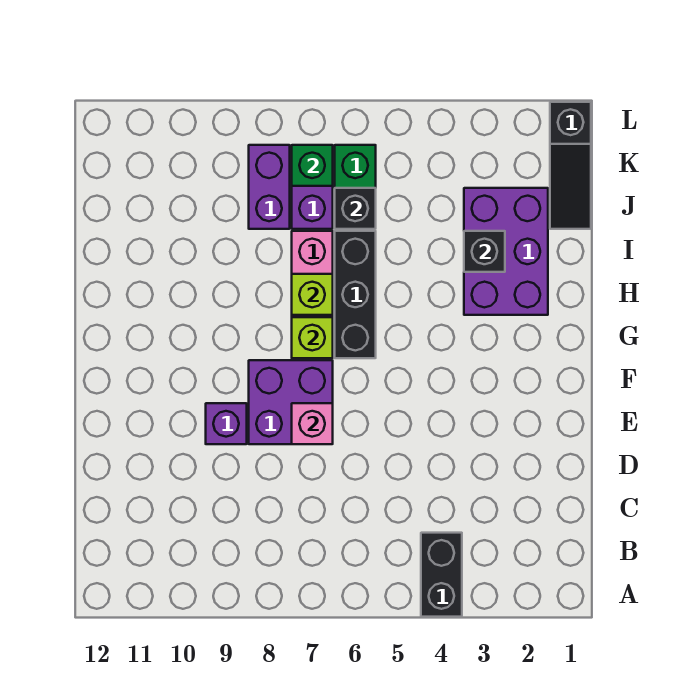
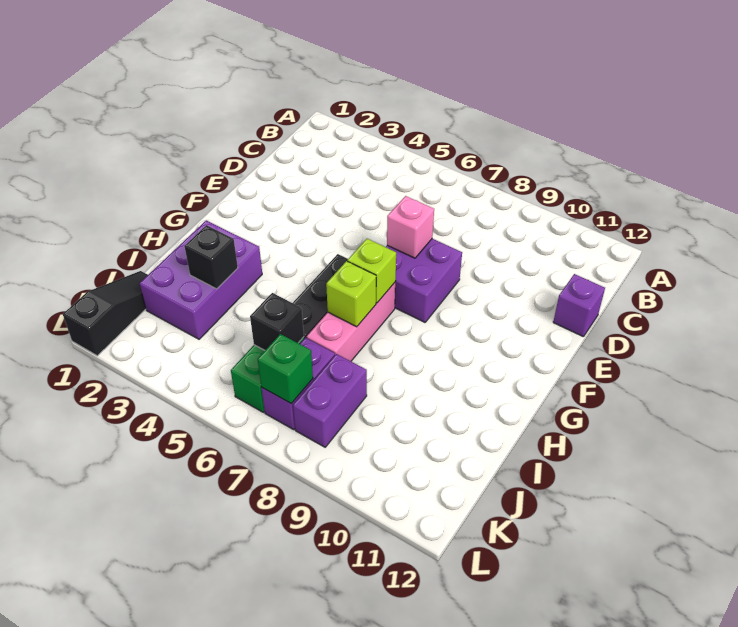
black brick A4:B4 level 1 -> none
purple brick E9 level 1 -> purple brick D12 level 1

